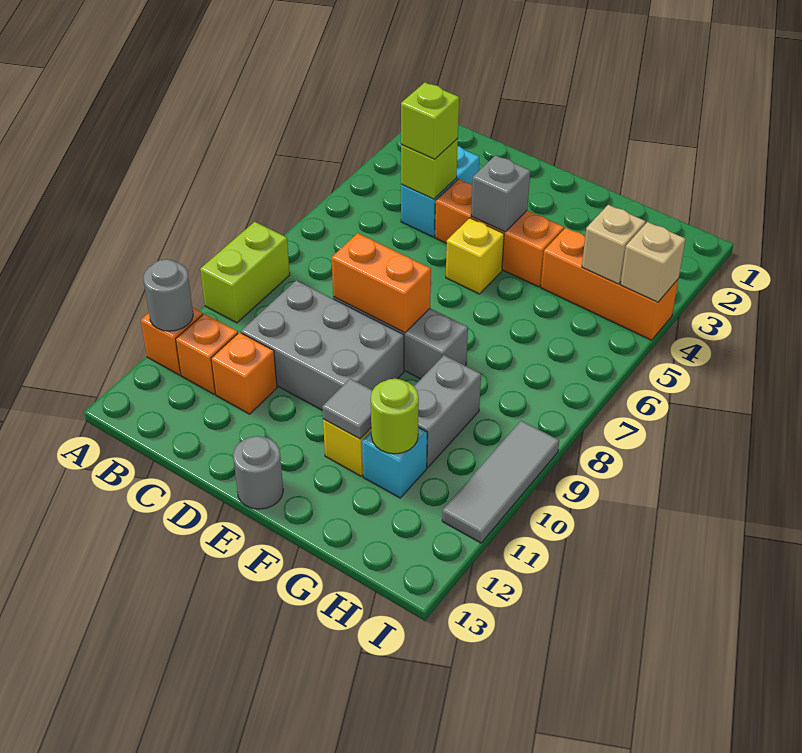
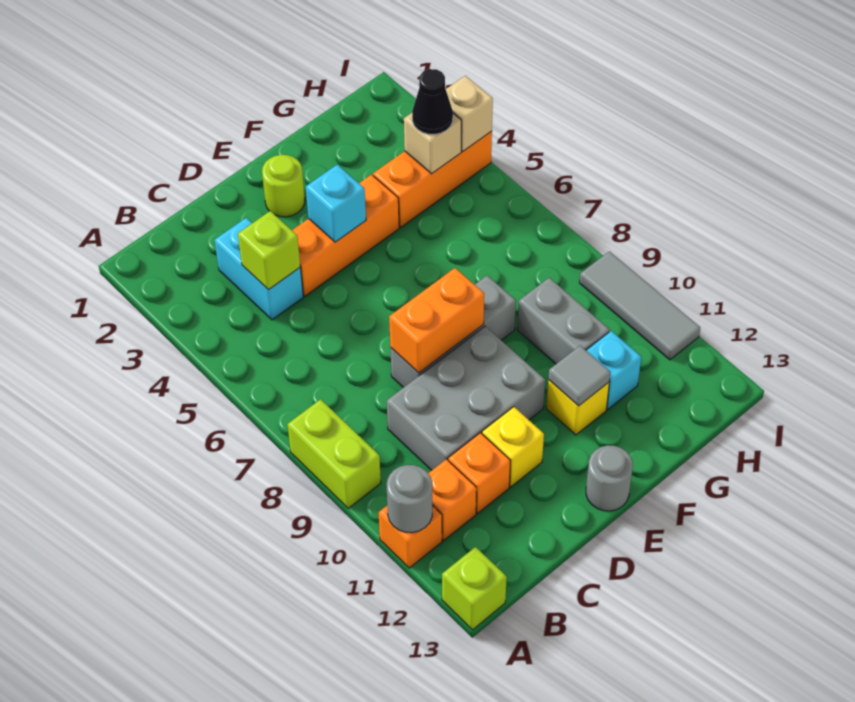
lime brick C4 level 3 -> lime brick A13 level 1
grey brick E4 level 2 -> cyan brick E4 level 2
yellow brick E5 level 1 -> yellow brick D11 level 1
lime round brick G11 level 2 -> lime round brick E2 level 1
none -> black cone H4 level 3

